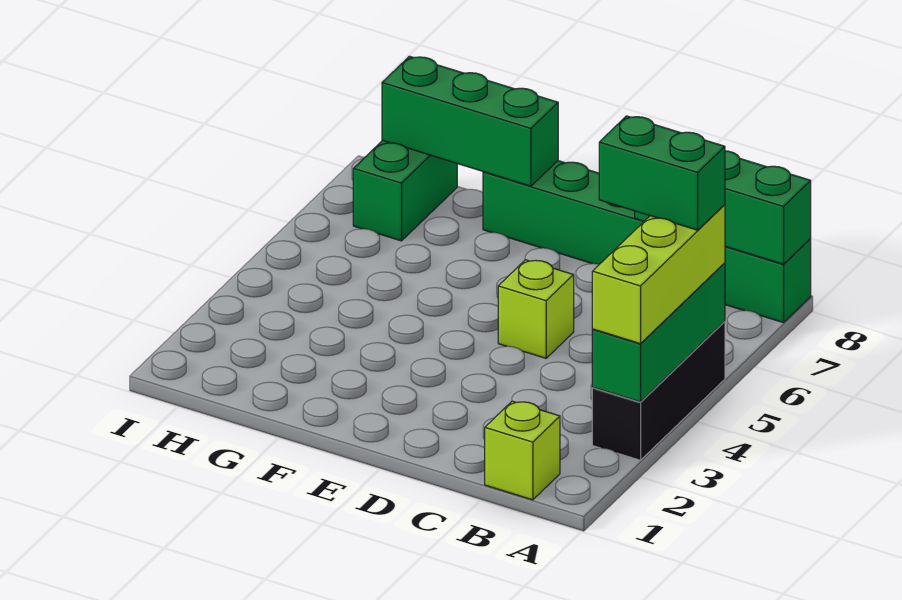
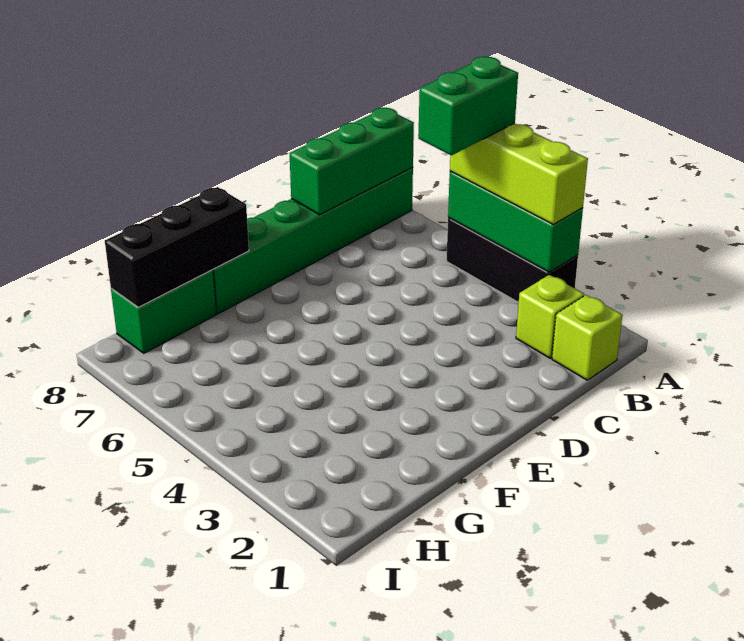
lime brick D5 level 1 -> lime brick B2 level 1
green brick F8:H8 level 2 -> black brick F8:H8 level 2
green brick H7:H8 level 1 -> green brick G8:H8 level 1

